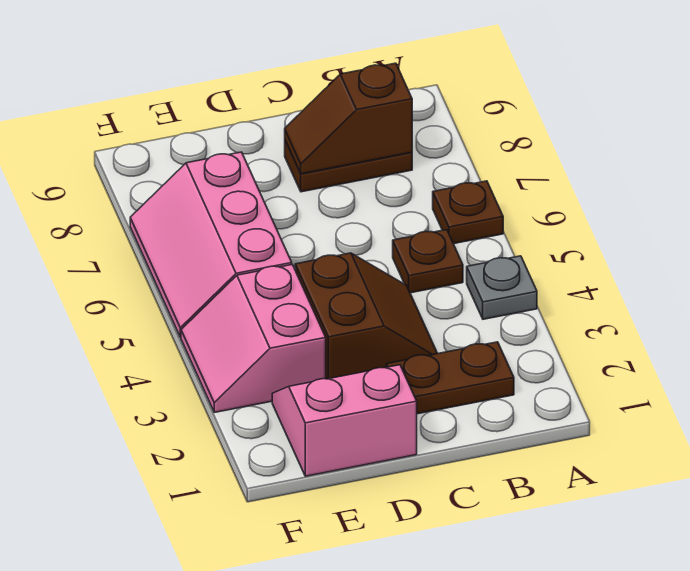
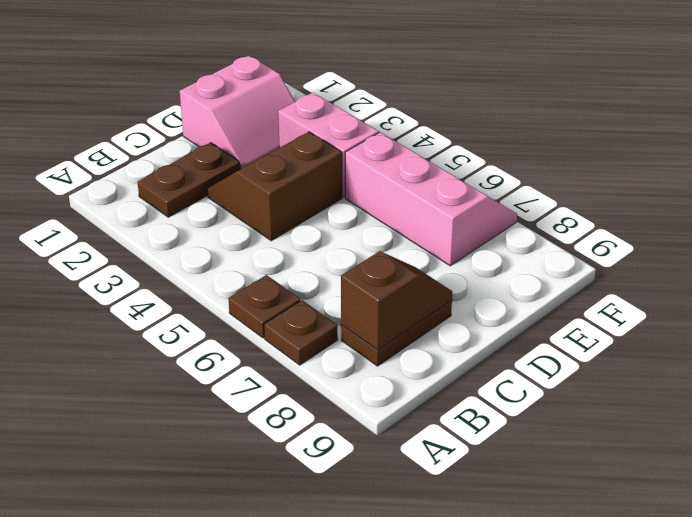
grey plate A4 level 1 -> none
brown plate B5 level 1 -> brown plate A7 level 1
brown slope C3:D4 level 1 top D -> brown slope C3:D4 level 1 top 4

